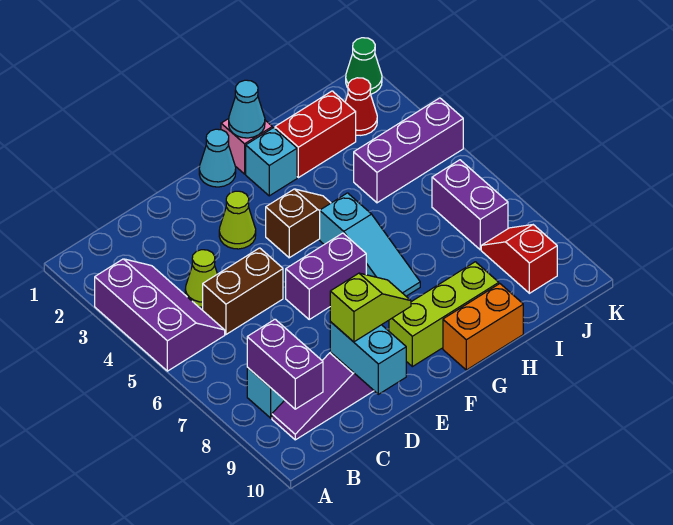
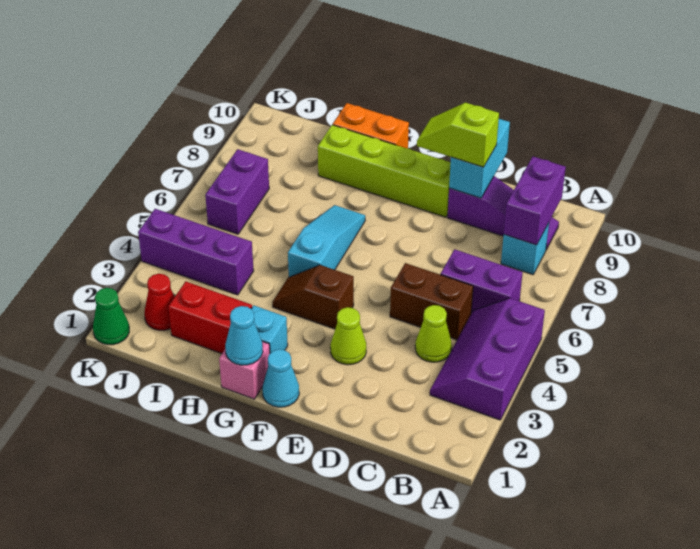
purple brick E6:F6 level 1 -> purple brick B6:C6 level 1
lime brick F9:H9 level 1 -> lime brick E9:H9 level 1
red slope J8:J9 level 1 top 9 -> none

